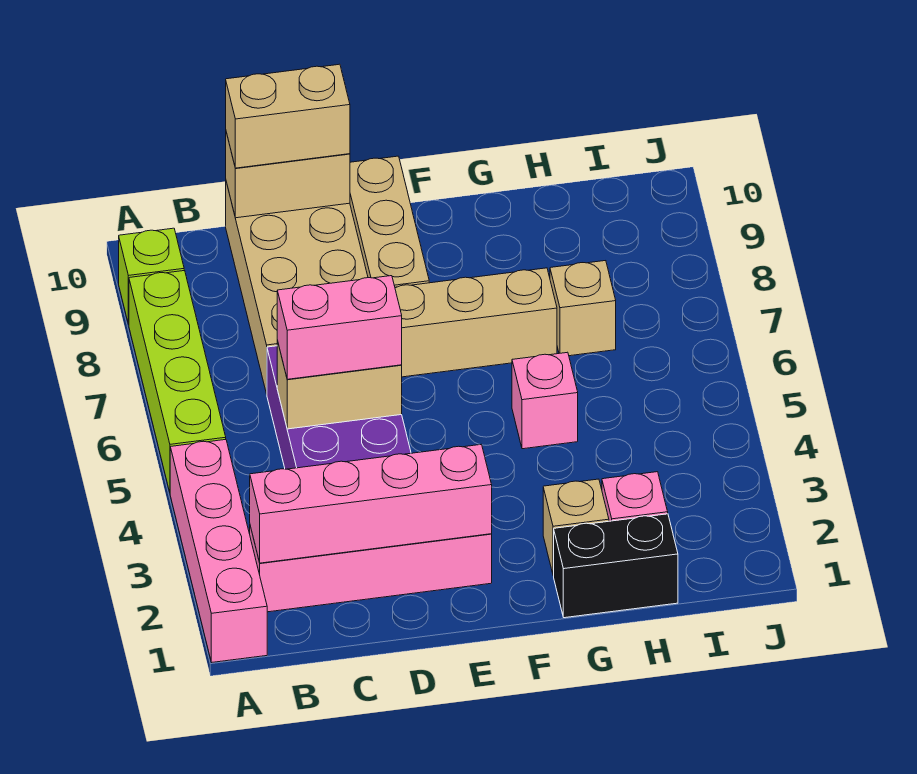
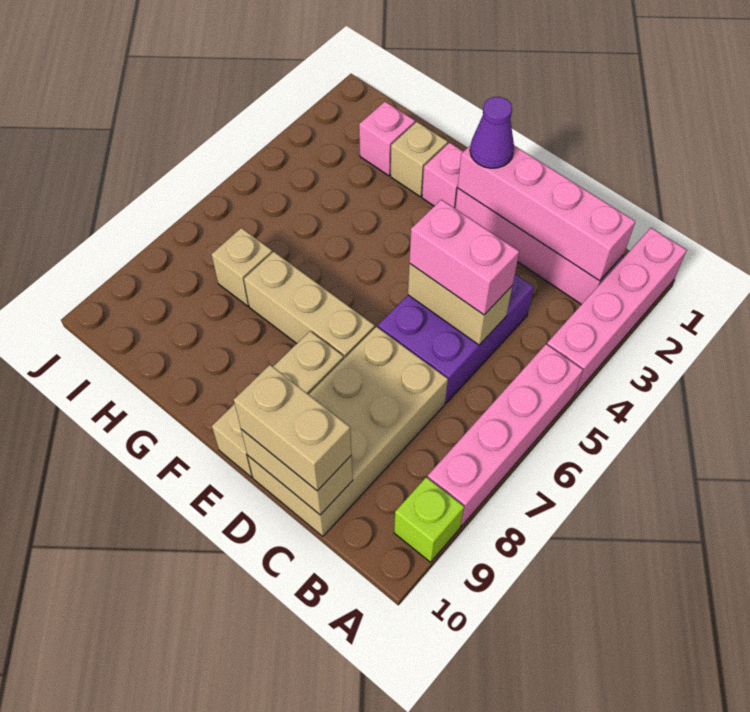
lime brick A5:A8 level 1 -> pink brick A5:A8 level 1
none -> purple cone E2 level 3
black brick G1:H1 level 1 -> none
pink brick G5 level 1 -> pink brick F2 level 1

